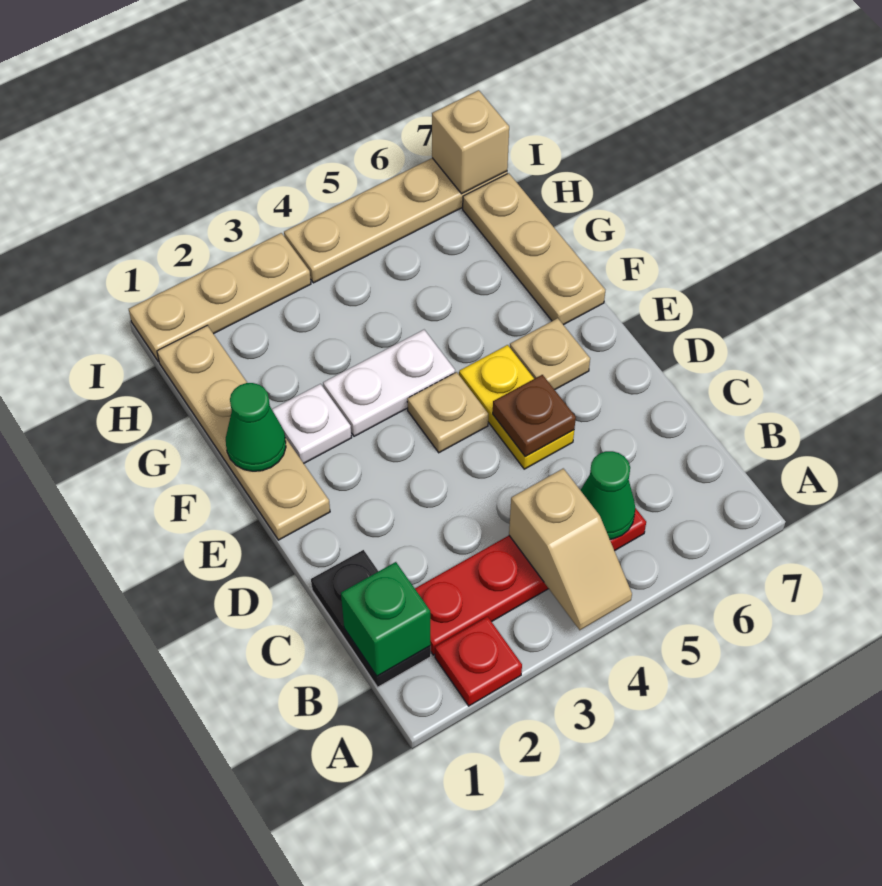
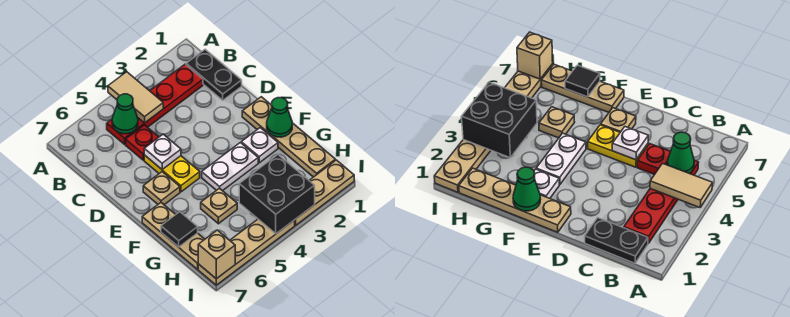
red plate A2 level 1 -> red plate C5 level 1
tan slope A4:B4 level 2 top B -> tan tile A4:B4 level 2
green brick B1 level 2 -> none
brown plate D5 level 2 -> white plate D5 level 2
tan plate E4 level 1 -> tan plate G5 level 1
none -> black tile G7 level 2
none -> black brick H3:I4 level 2

